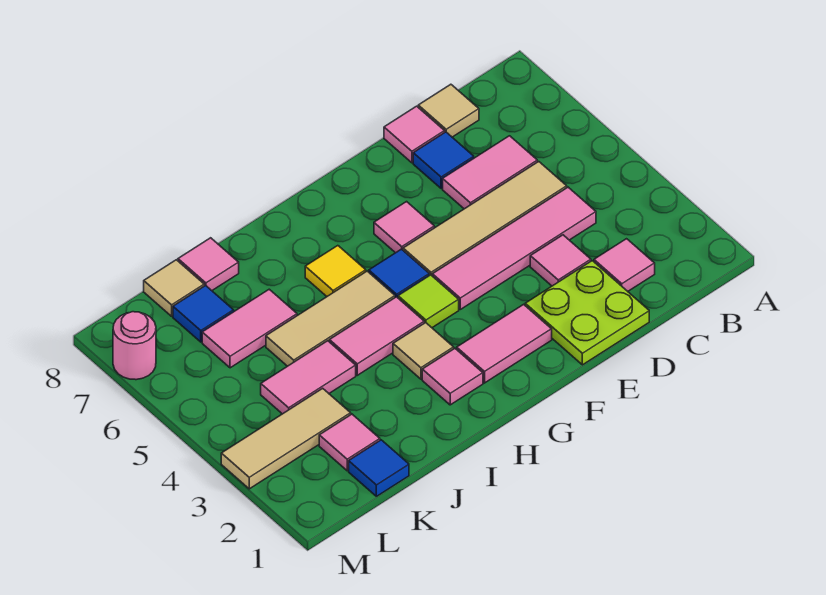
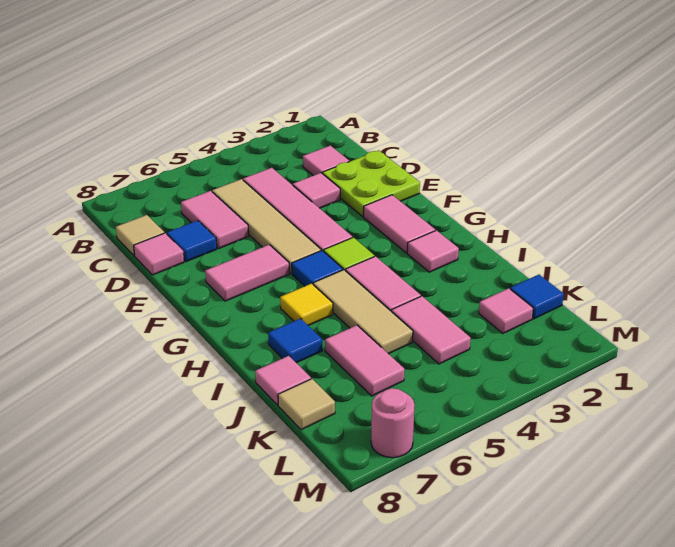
pink tile F6 level 1 -> pink tile F6:F7 level 1
tan tile H3 level 1 -> none
tan tile K3:M3 level 1 -> none
blue tile K7 level 1 -> blue tile I7 level 1

